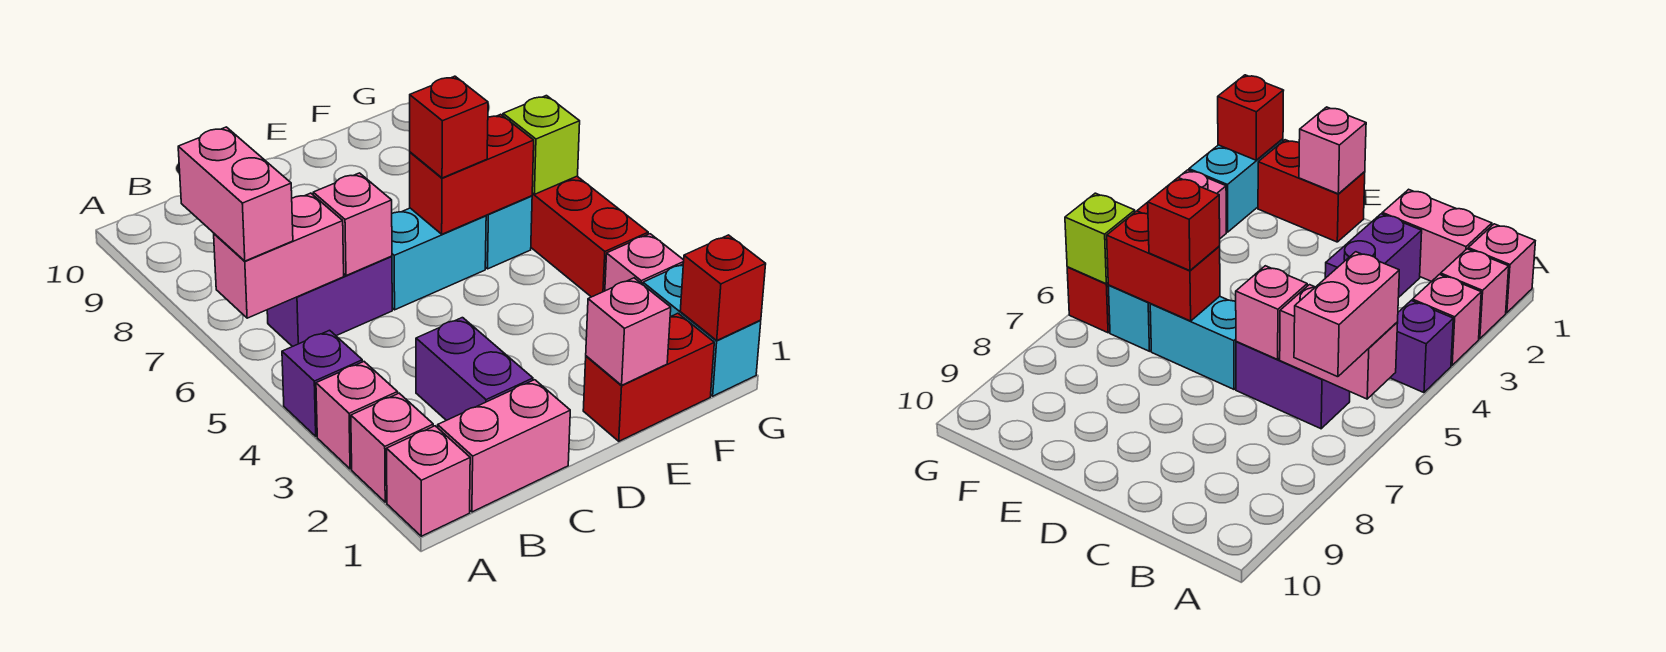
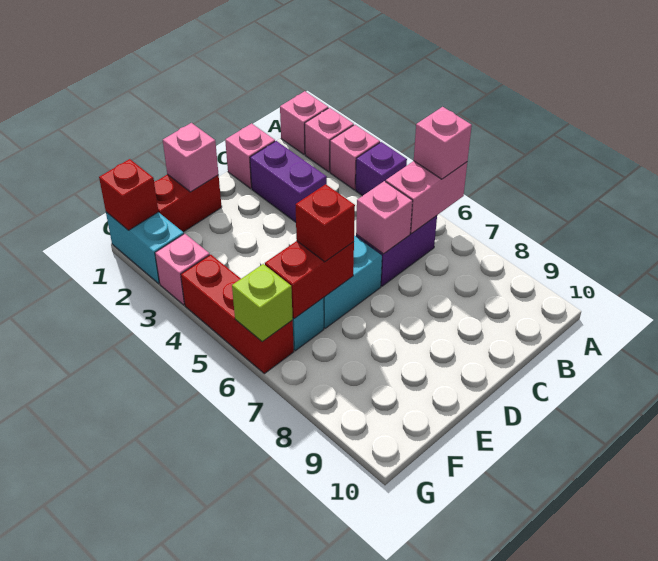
pink brick A6:A7 level 3 -> pink brick A6 level 3
pink brick B1:C1 level 1 -> pink brick C1 level 1

